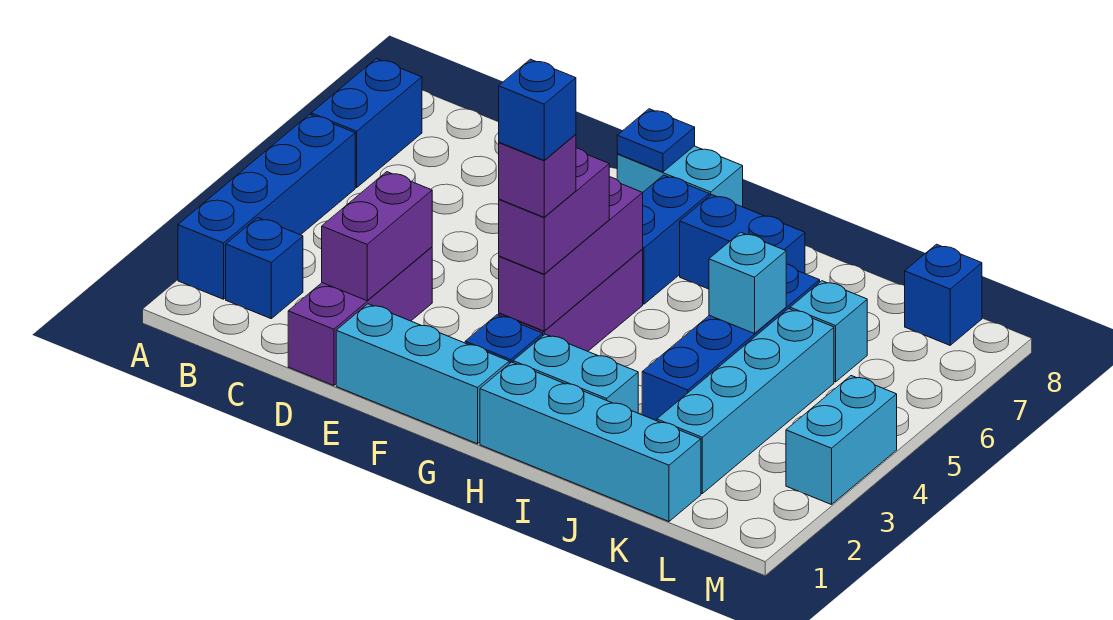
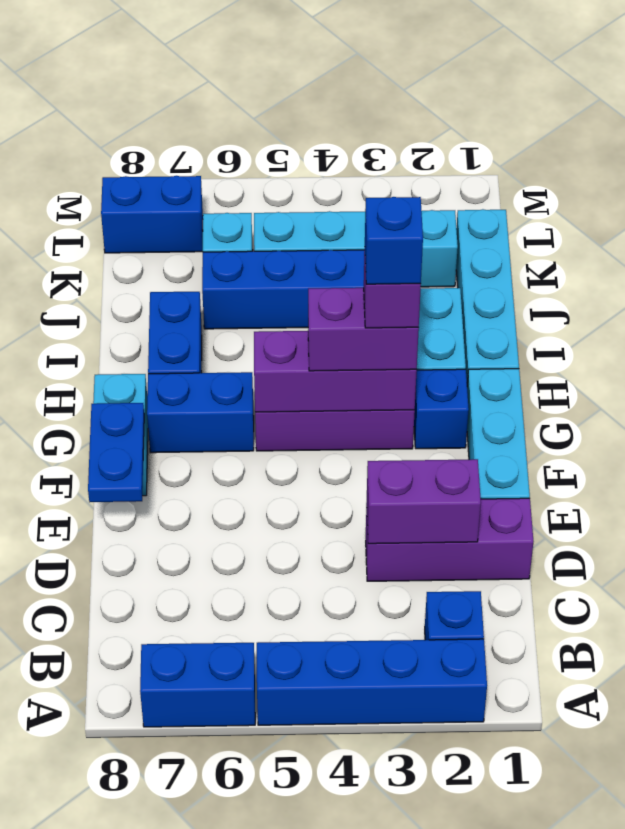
blue plate F8 level 2 -> blue plate E8:F8 level 2
cyan brick J5 level 2 -> none
blue brick L8 level 1 -> blue brick L7:L8 level 1
cyan brick M3:M4 level 1 -> none

